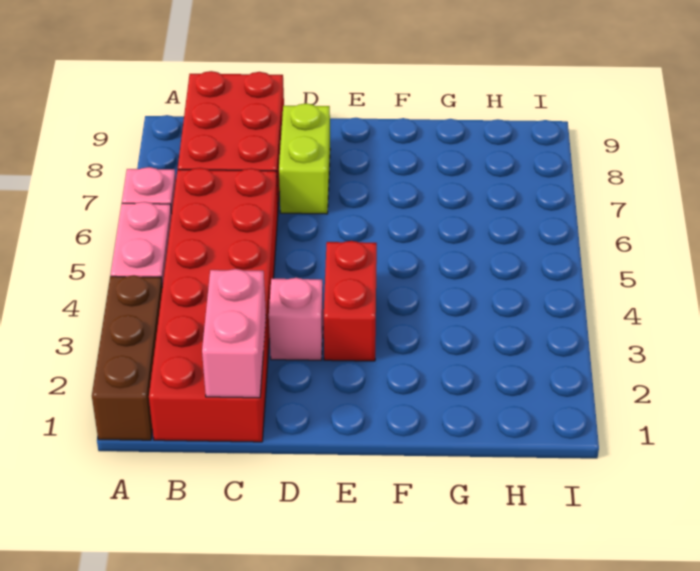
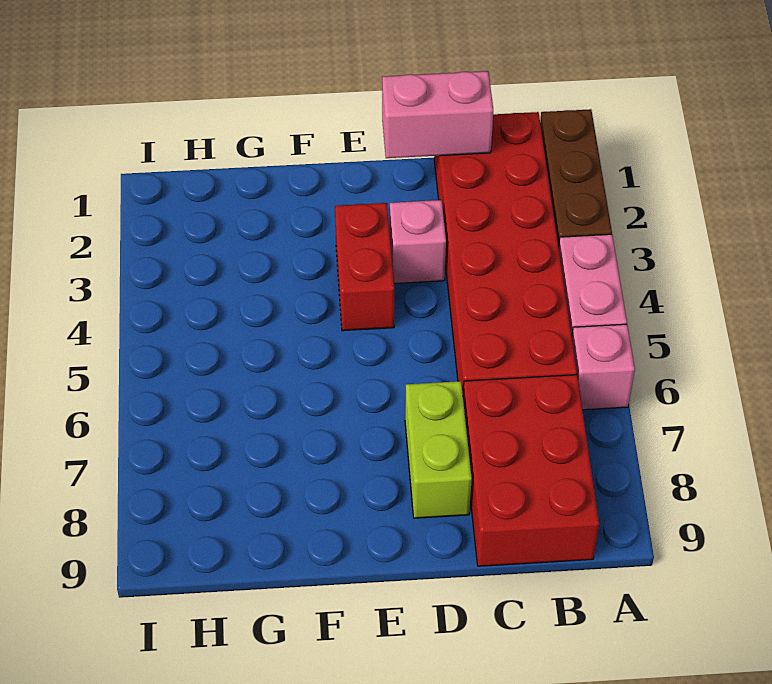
pink brick C1:C2 level 2 -> pink brick C1:D1 level 2

